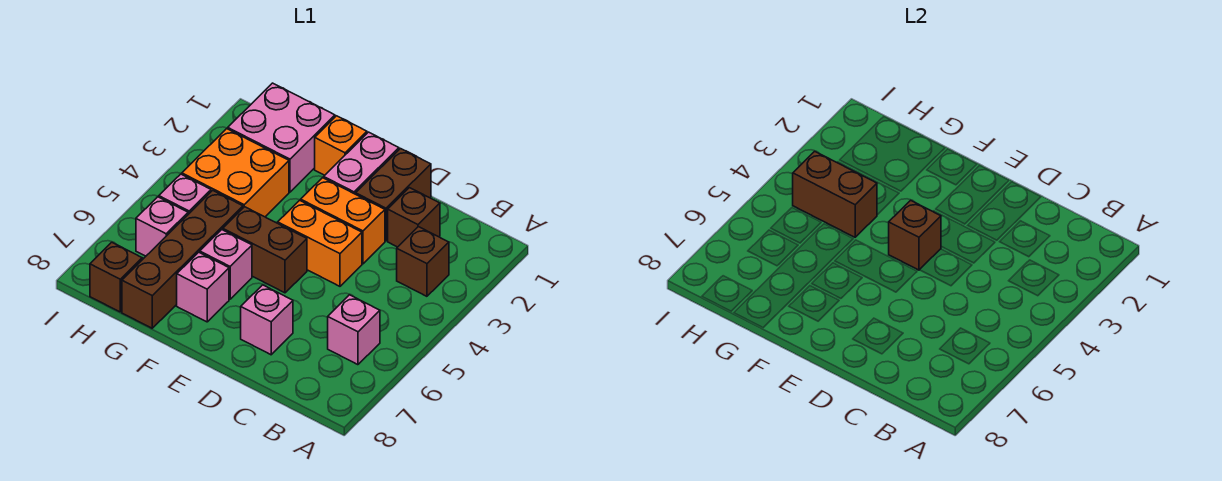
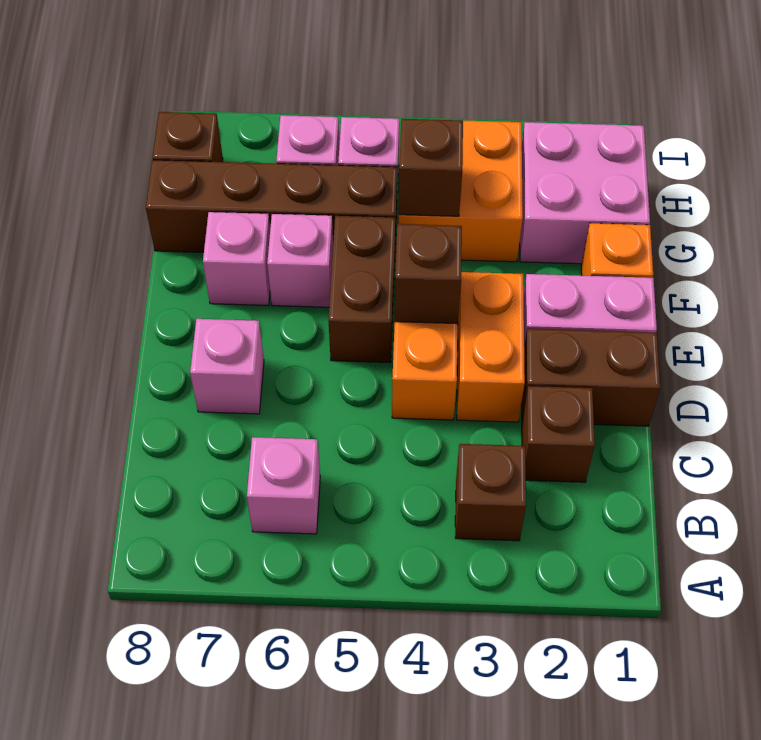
brown brick G4:H4 level 2 -> brown brick G4 level 2

